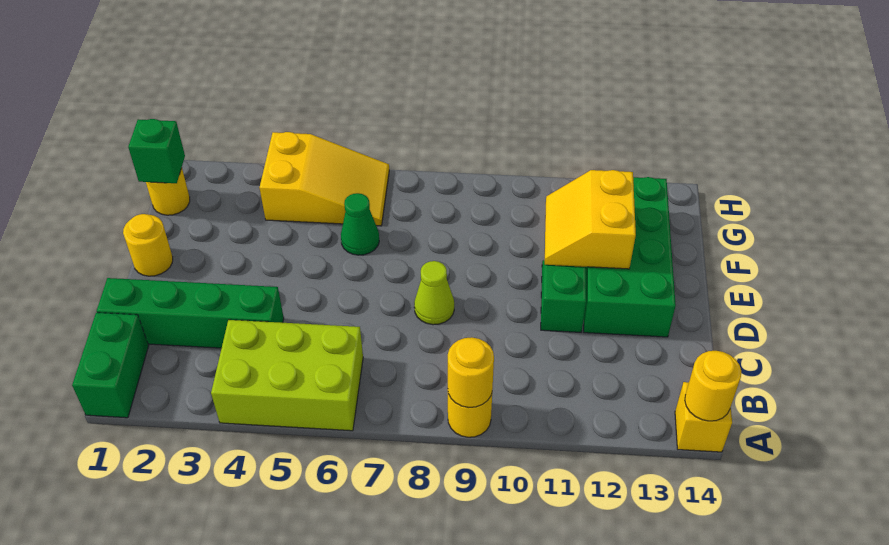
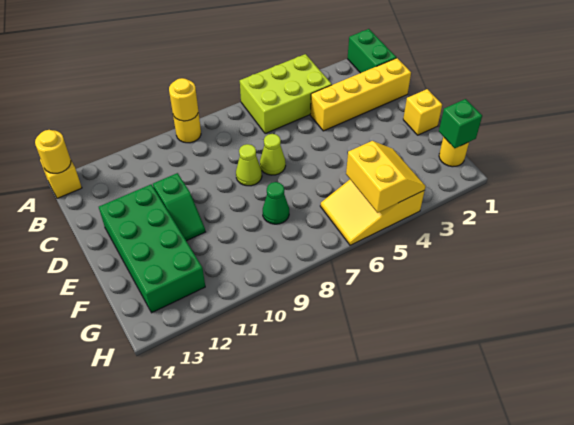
green brick C1:C4 level 1 -> yellow brick C1:C4 level 1
none -> lime cone D7 level 1
yellow round brick E1 level 1 -> yellow brick E1 level 1
yellow slope E11:F12 level 2 top 12 -> yellow slope G4:H5 level 2 top 5
green cone F6 level 1 -> green cone F8 level 1

